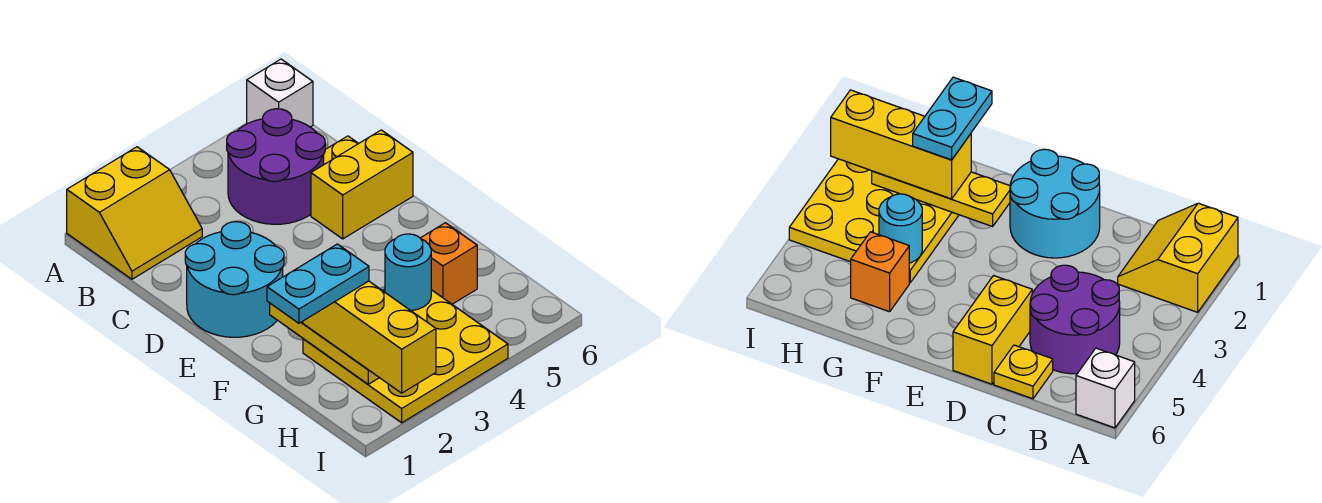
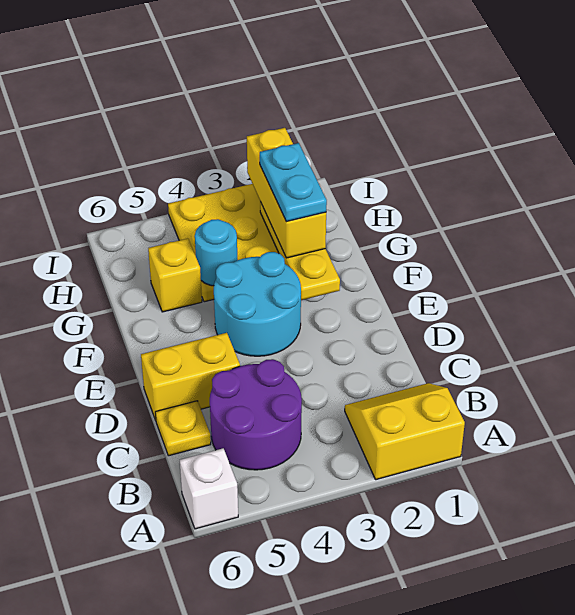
cyan round brick D1:E2 level 1 -> cyan round brick E3:F4 level 1
cyan plate G1:G2 level 4 -> cyan plate G2:H2 level 4
orange brick G5 level 1 -> yellow brick G5 level 1

